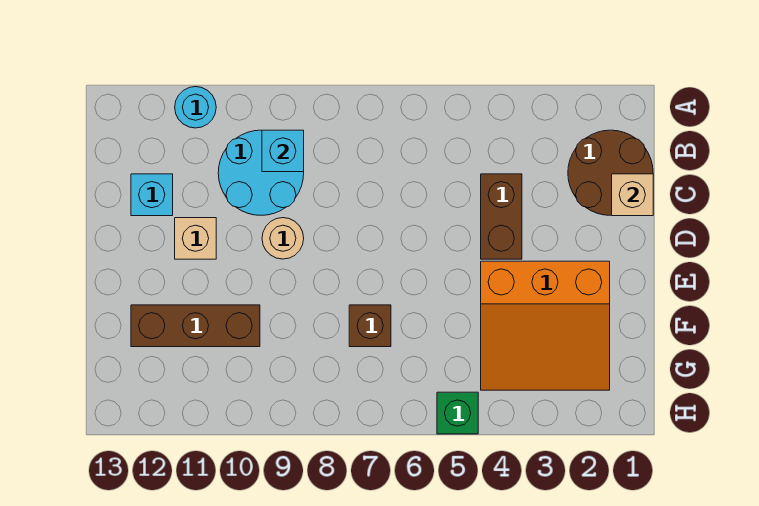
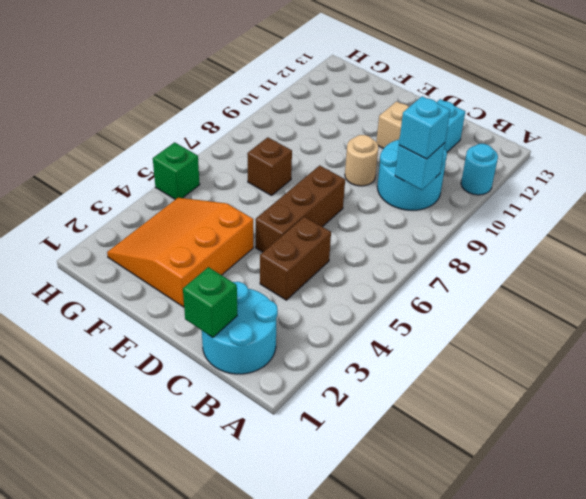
brown round brick B1:C2 level 1 -> cyan round brick B1:C2 level 1
none -> cyan brick B9 level 3
tan brick C1 level 2 -> green brick C1 level 2
brown brick C4:D4 level 1 -> brown brick C4:C5 level 1
brown brick F10:F12 level 1 -> brown brick D5:D7 level 1

